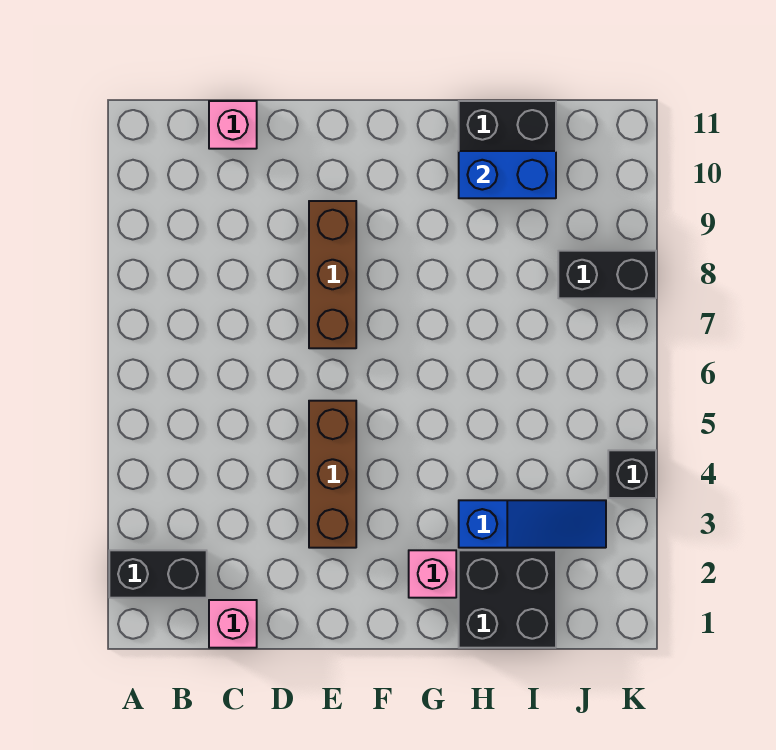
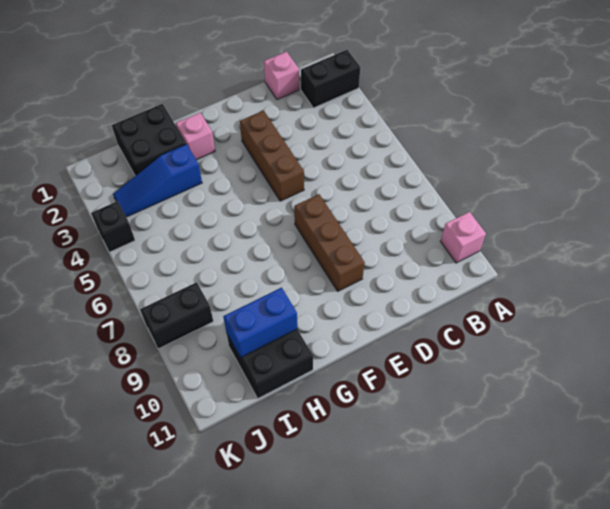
pink brick C11 level 1 -> pink brick A10 level 1

